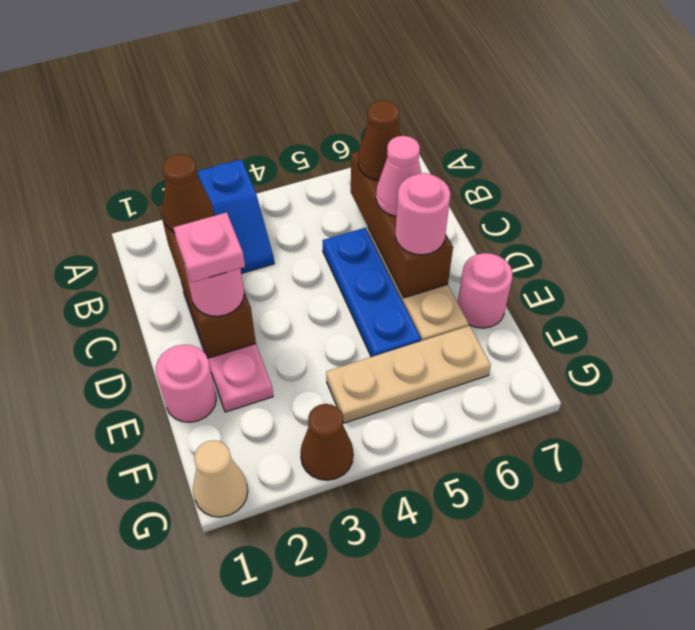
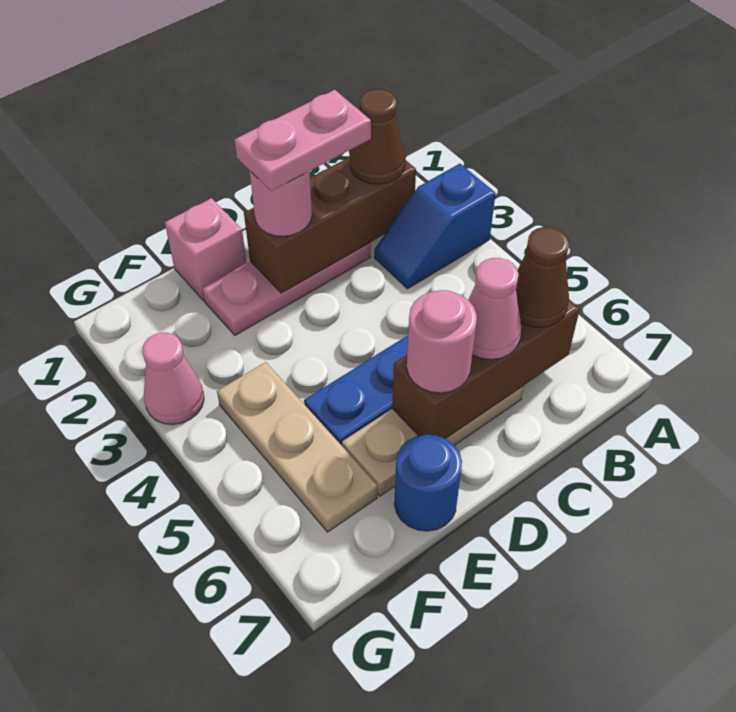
pink plate D2 level 4 -> pink plate C2:D2 level 4
pink round brick E1 level 1 -> pink brick E1 level 1
pink round brick E7 level 1 -> blue round brick E7 level 1
tan cone G1 level 1 -> none
brown cone G3 level 1 -> pink cone G3 level 1

